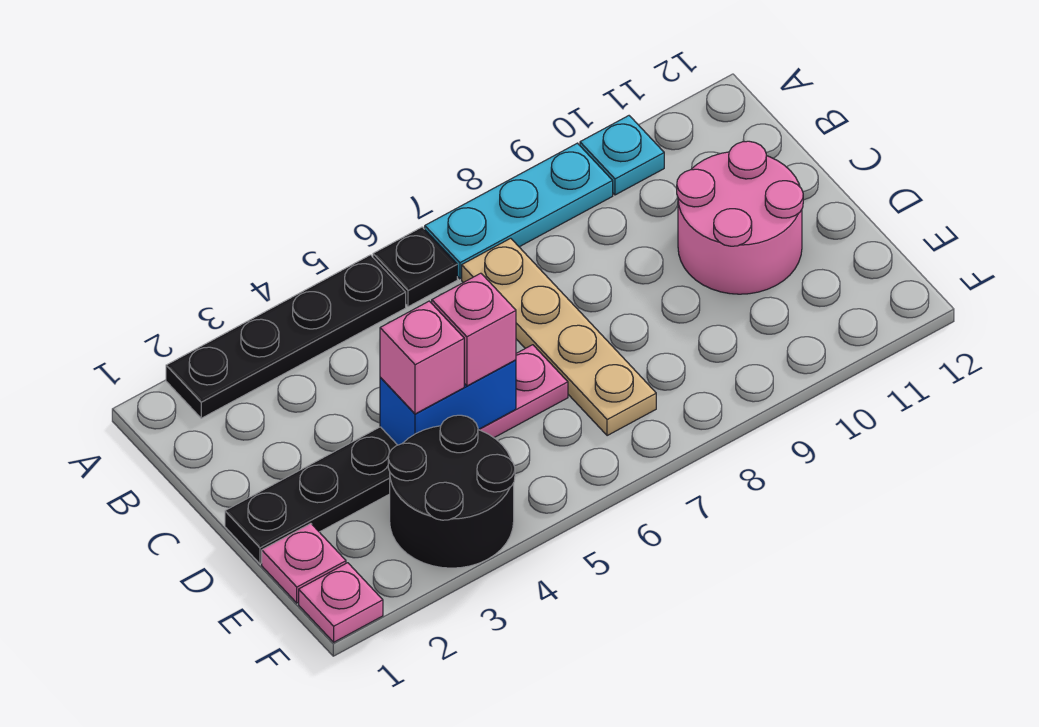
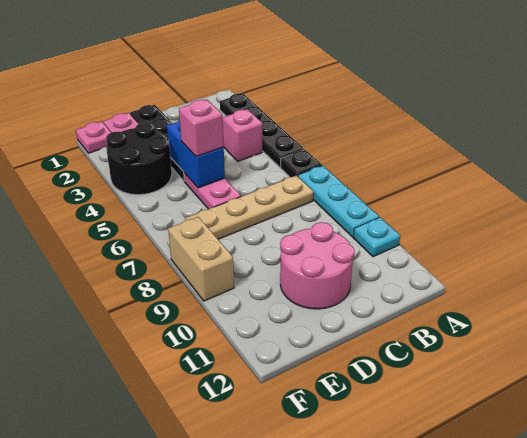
pink brick D4 level 3 -> pink brick B4 level 1
none -> tan brick F8:F9 level 1

